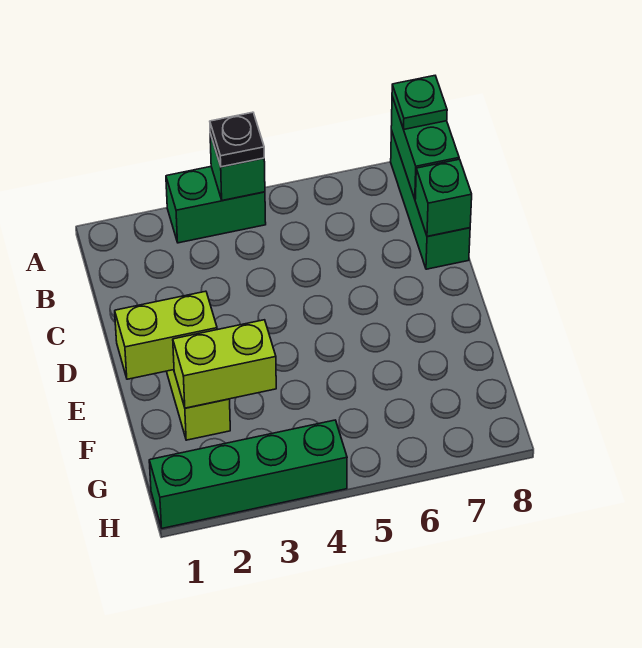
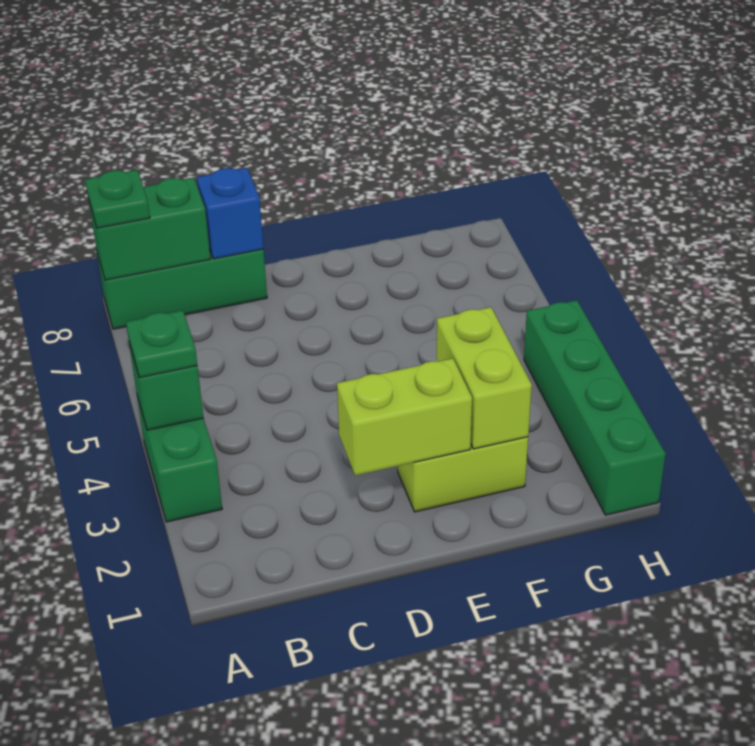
black plate A4 level 3 -> green plate A4 level 3
green brick C8 level 2 -> blue brick C8 level 2
lime brick E1:E2 level 2 -> lime brick D2:E2 level 2

